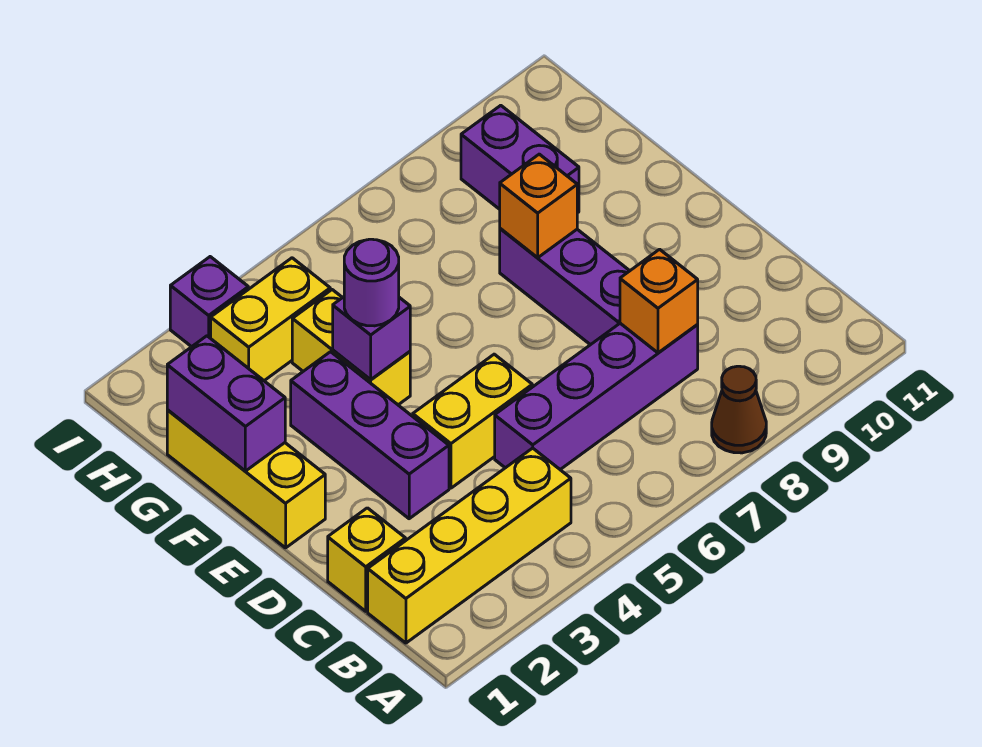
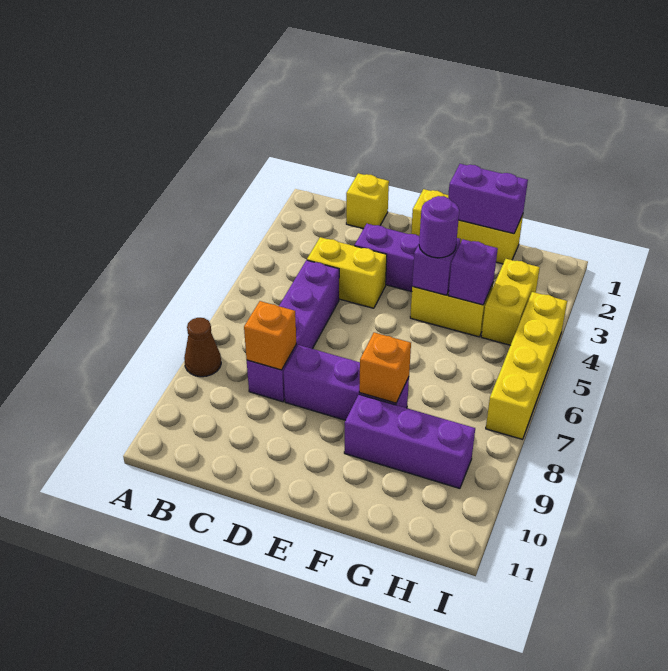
yellow brick B1:B4 level 1 -> yellow brick I4:I7 level 1
yellow brick D4:D5 level 1 -> yellow brick C4:D4 level 1
purple brick G9:H9 level 1 -> purple brick F9:H9 level 1
purple brick I3 level 1 -> purple brick G4 level 2

